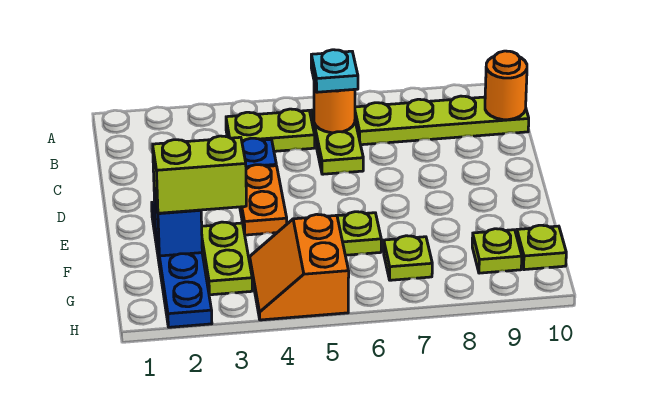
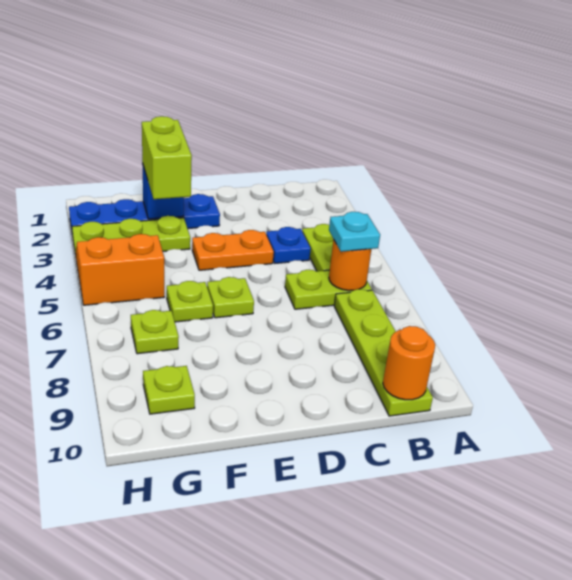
lime plate F3:G3 level 1 -> lime plate F3:H3 level 1
lime plate G10 level 1 -> lime plate E6 level 1

